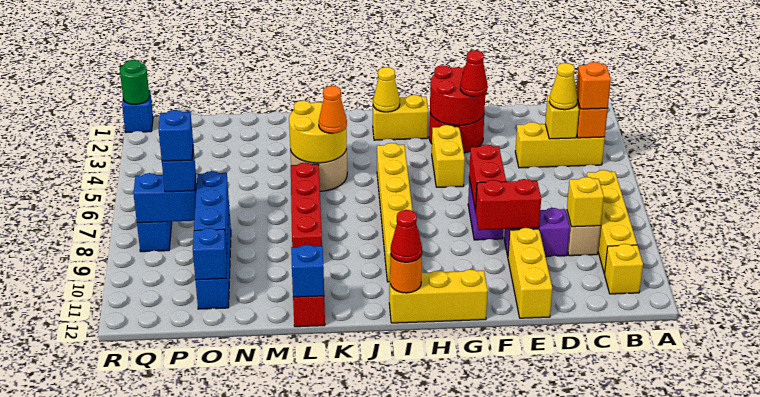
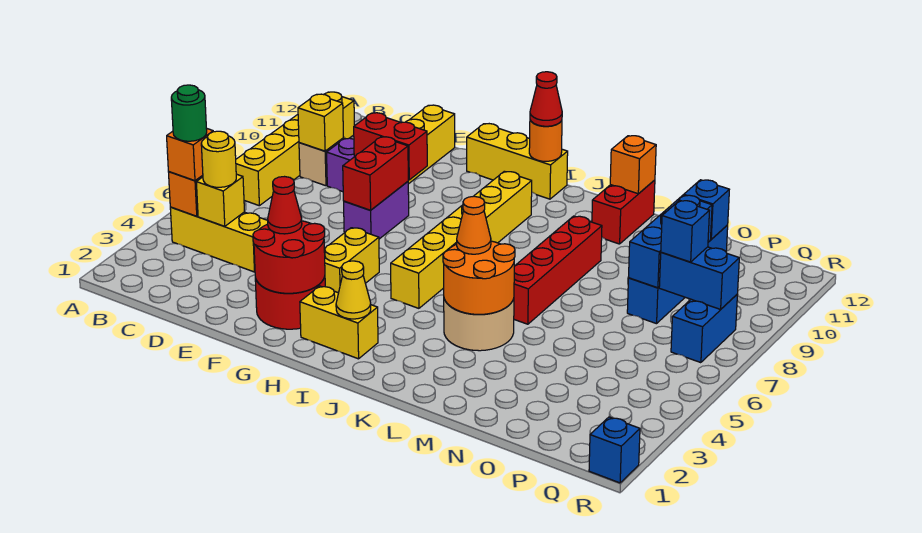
yellow cone C4 level 3 -> yellow round brick C4 level 3
yellow round brick K4:L5 level 2 -> orange round brick K4:L5 level 2
blue brick L12 level 2 -> orange brick L12 level 2
blue brick P8 level 4 -> none
green round brick R1 level 2 -> green round brick B4 level 4

